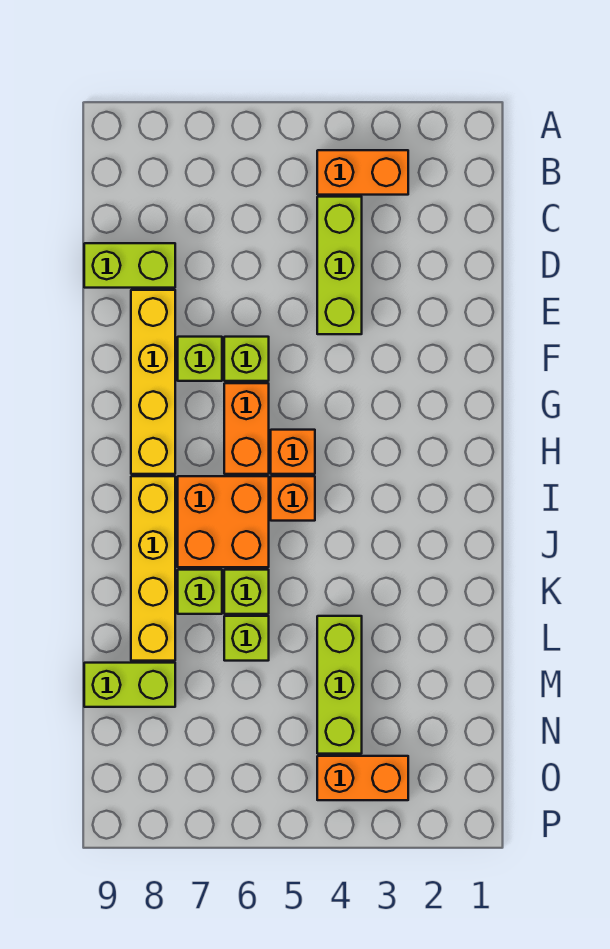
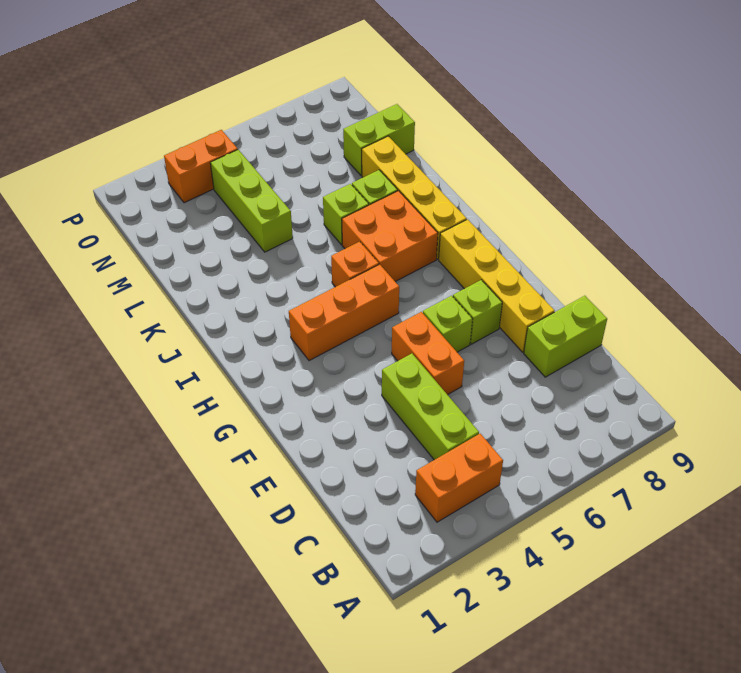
orange brick G6:H6 level 1 -> orange brick E5:F5 level 1
orange brick H5 level 1 -> orange brick H3:H5 level 1
lime brick L6 level 1 -> none

